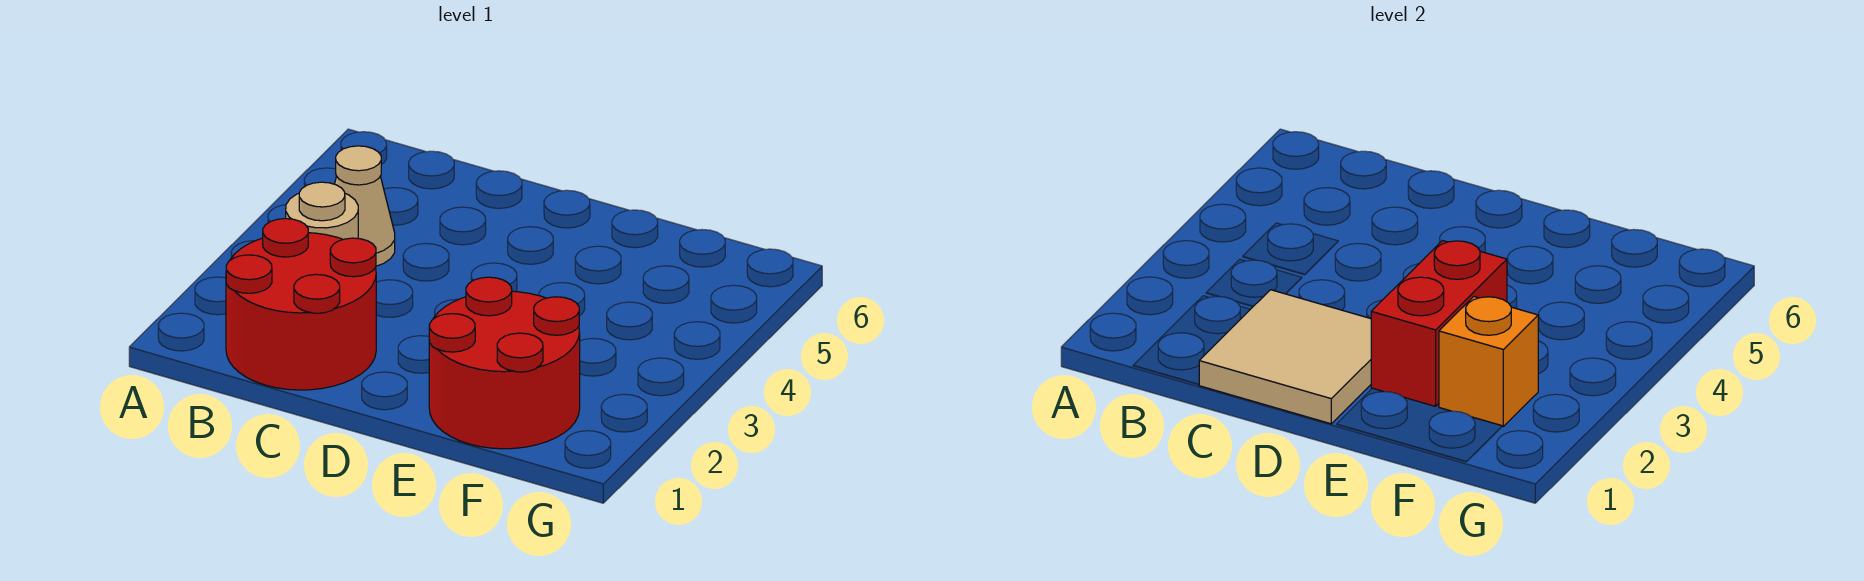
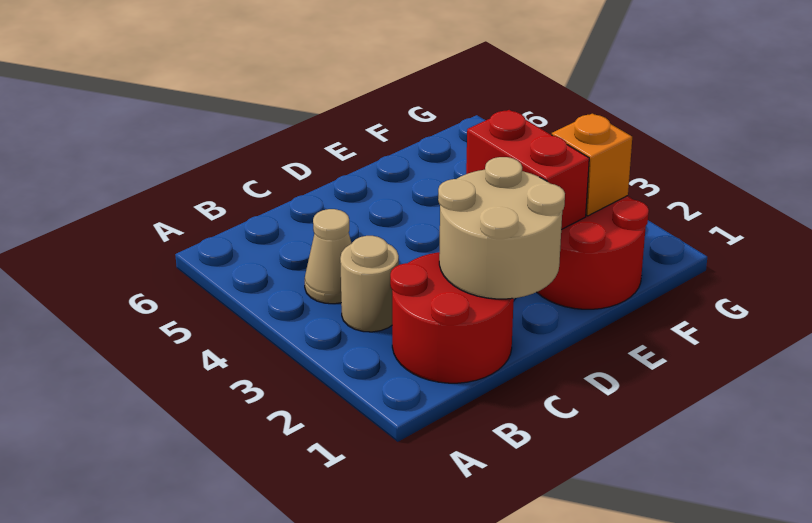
tan tile C1:D2 level 2 -> tan round brick C1:D2 level 2

